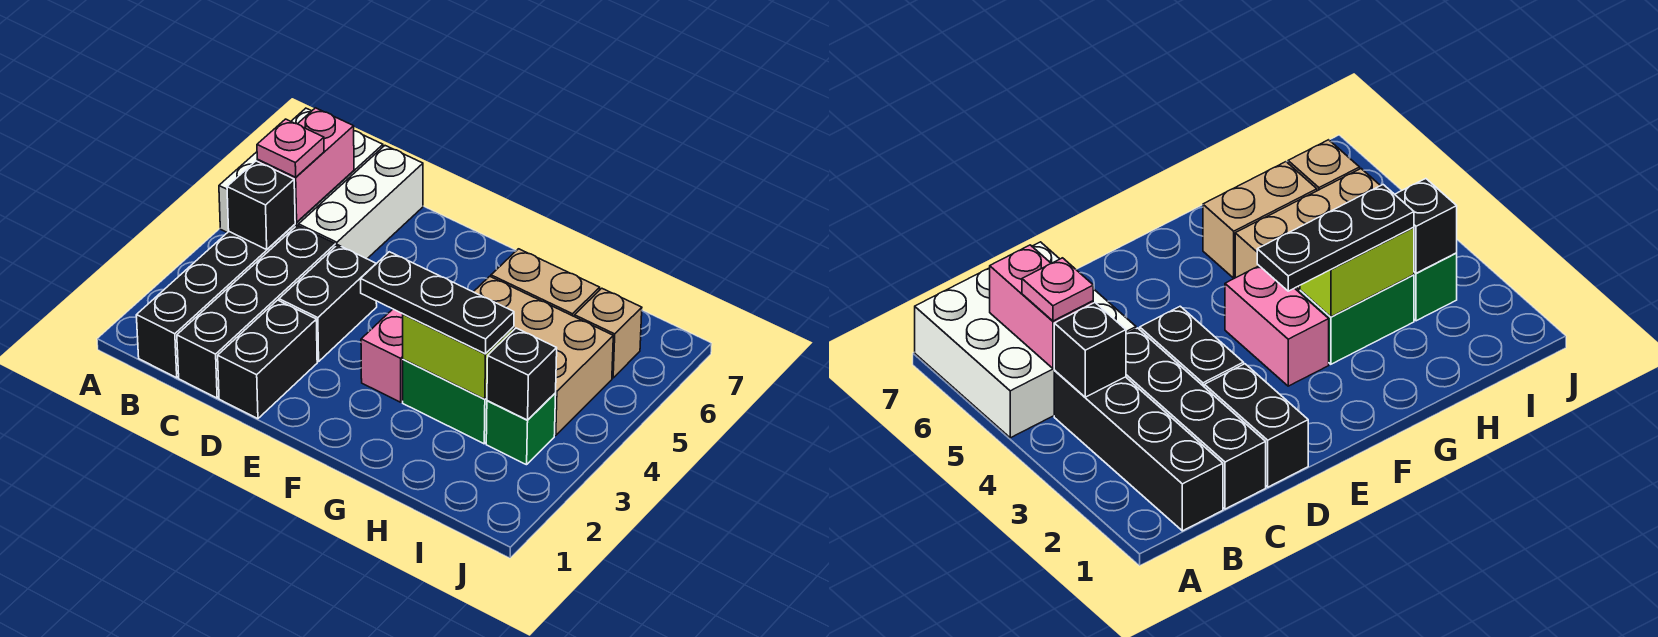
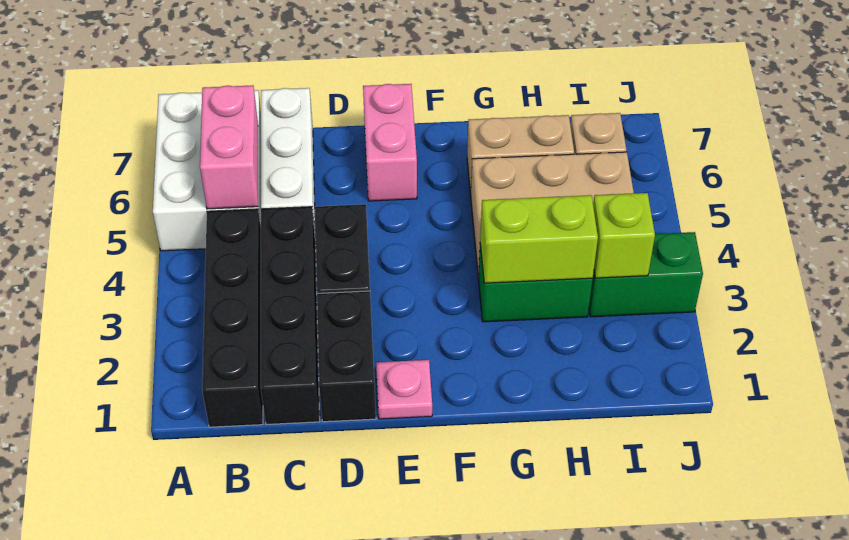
black brick B4 level 2 -> none
pink plate B5 level 3 -> pink plate E1 level 1
pink brick F3:F4 level 1 -> pink brick E6:E7 level 1
black plate F3:H3 level 3 -> none
green brick I3 level 1 -> green brick I3:J3 level 1
black brick I3 level 2 -> lime brick I3 level 2

